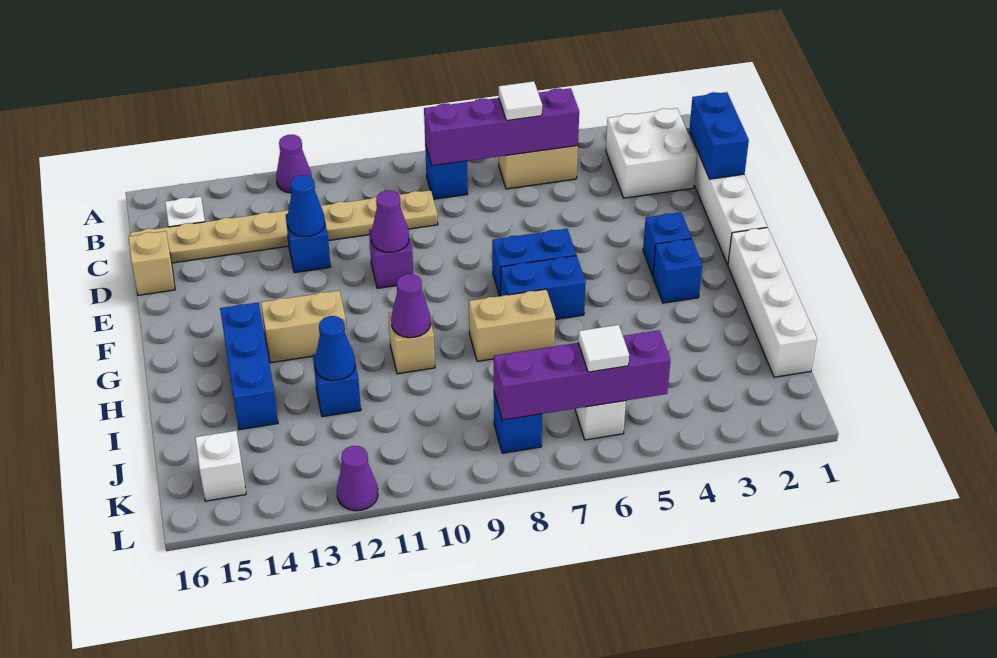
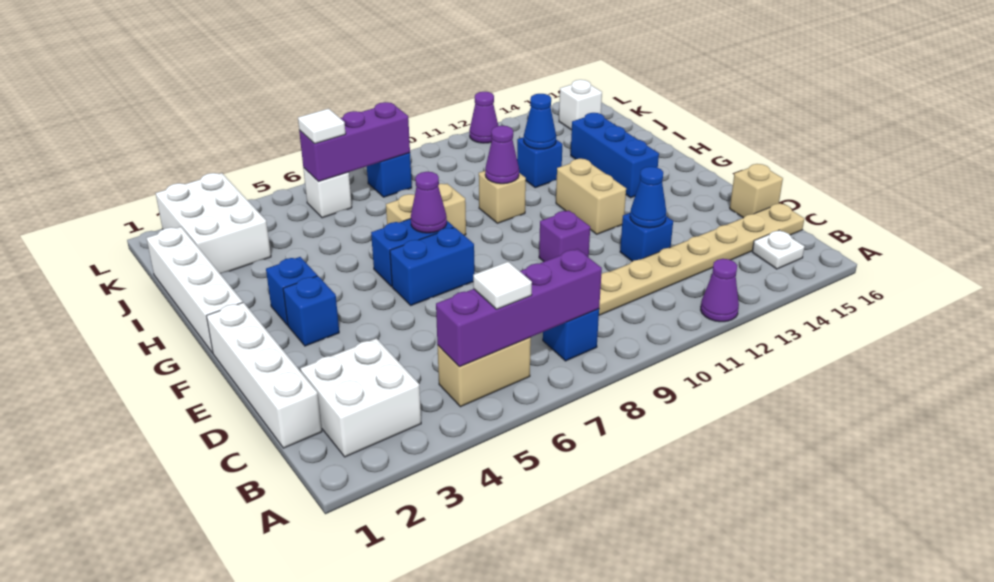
blue brick C1:D1 level 2 -> none
purple cone E10 level 2 -> purple cone G7 level 2
tan brick G12:G13 level 1 -> tan brick F12:G12 level 1
none -> white brick J2:L3 level 1
purple brick K5:K8 level 2 -> purple brick K6:K8 level 2

